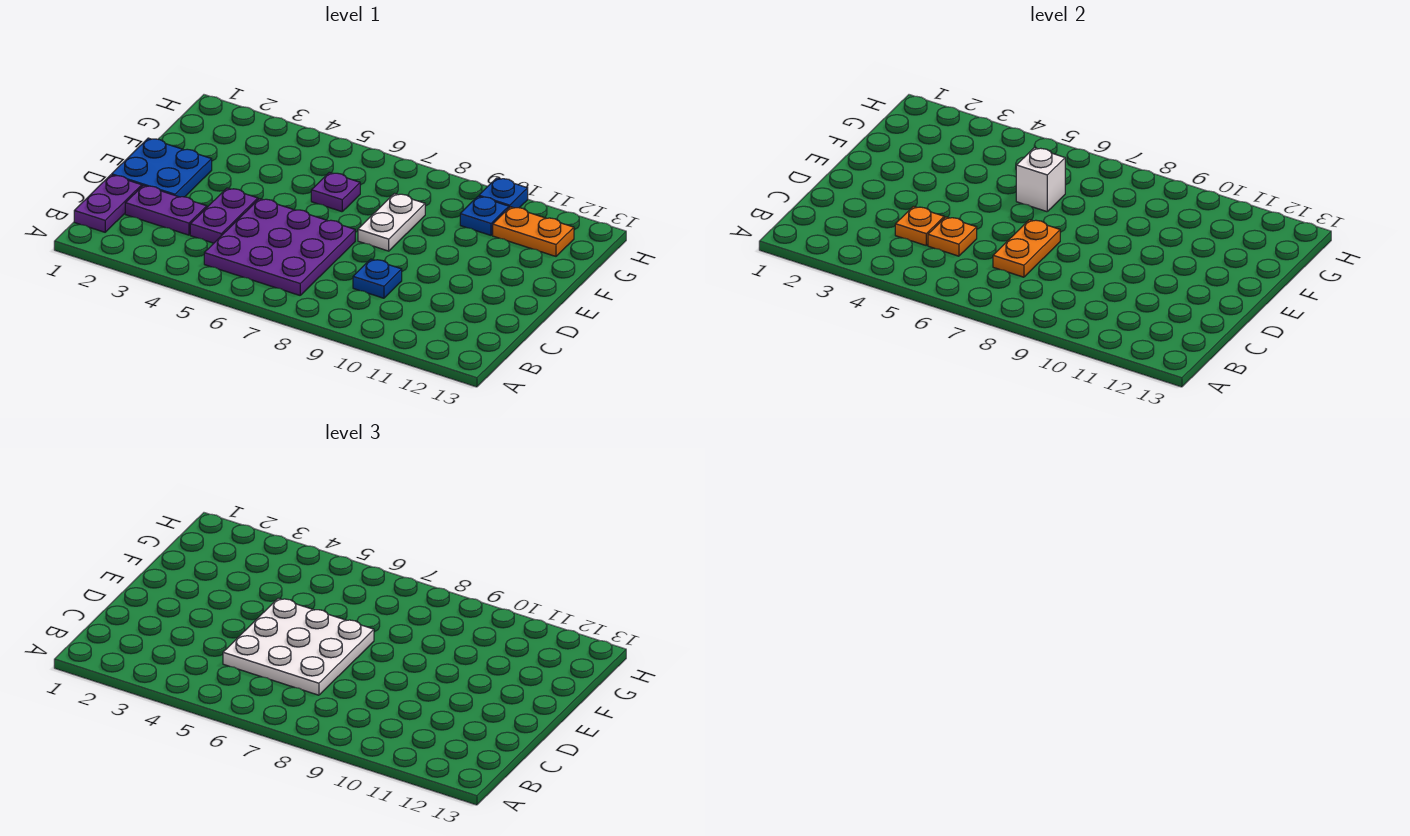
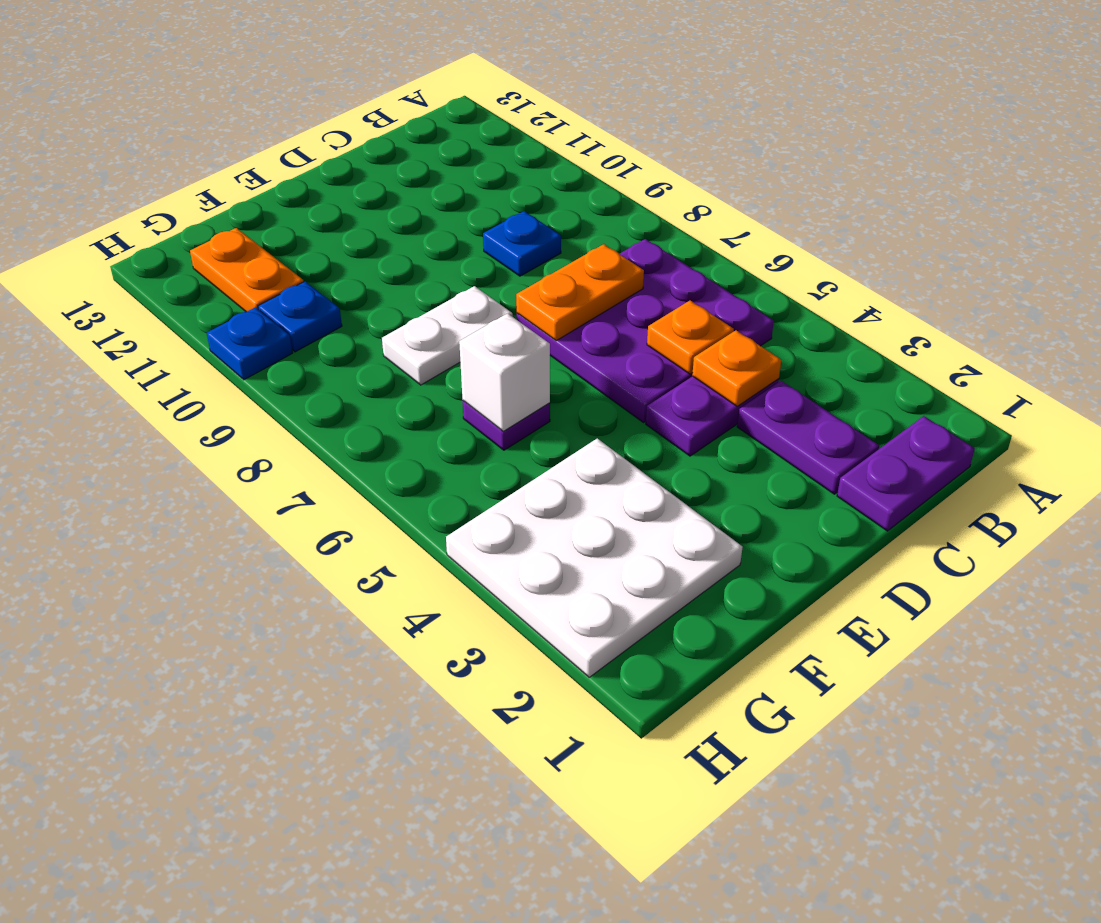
white plate C5:E7 level 3 -> white plate F2:H4 level 1
blue plate D1:E2 level 1 -> none

